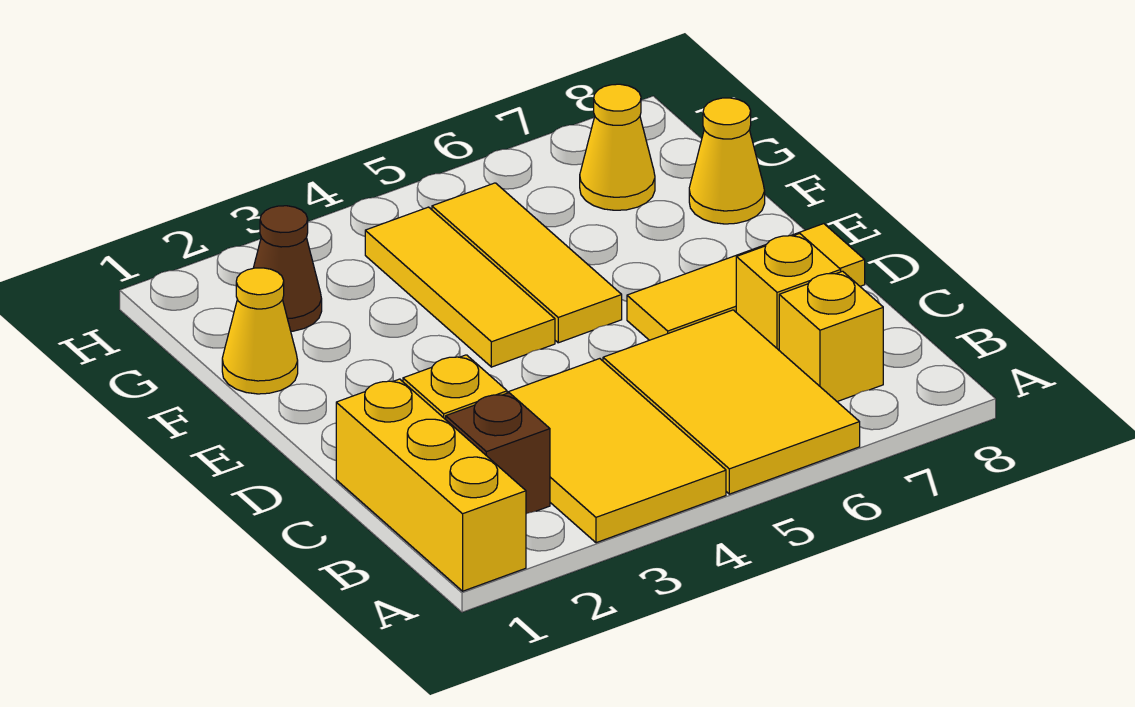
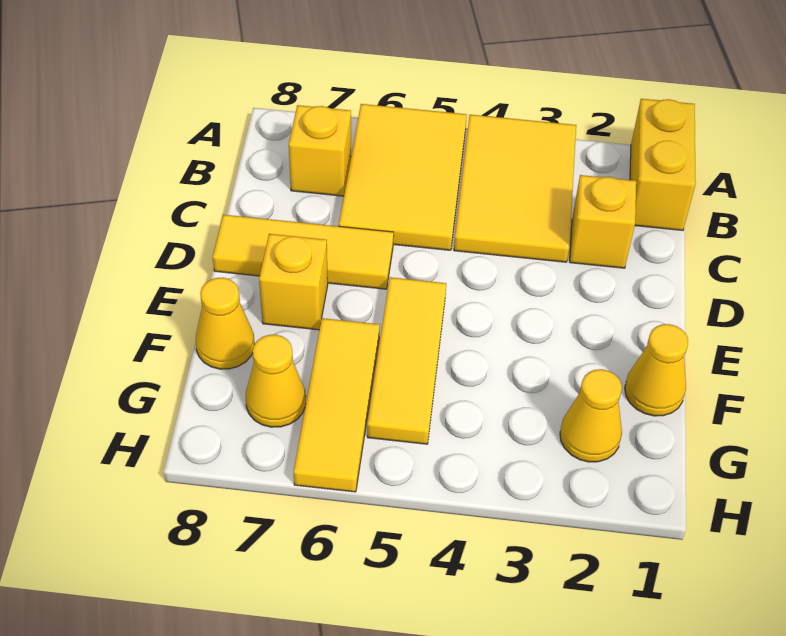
yellow brick A1:C1 level 1 -> yellow brick A1:B1 level 1
brown brick B2 level 1 -> none
yellow brick C7 level 1 -> yellow brick E7 level 1
yellow tile E4:G4 level 1 -> yellow tile F6:H6 level 1
brown cone G2 level 1 -> yellow cone G2 level 1

